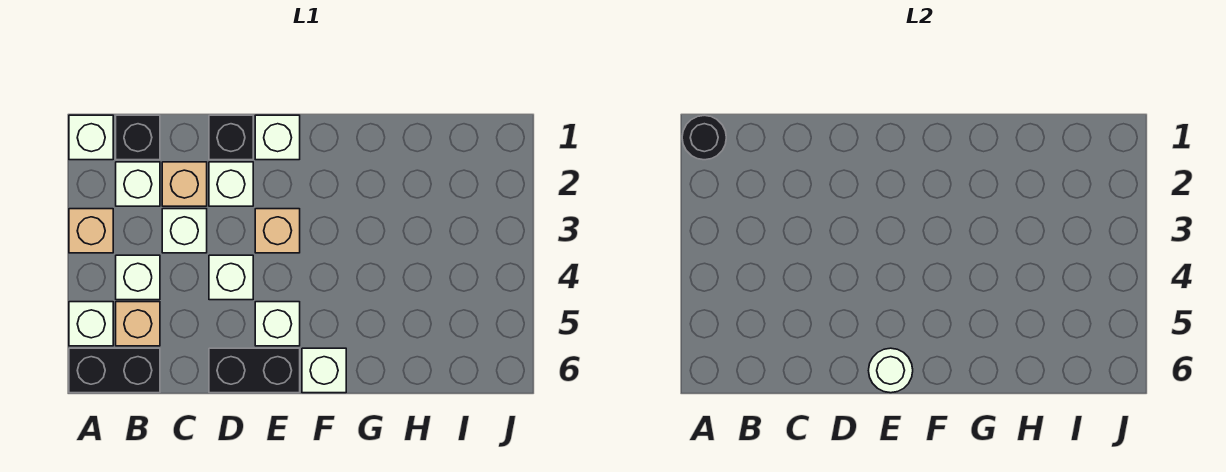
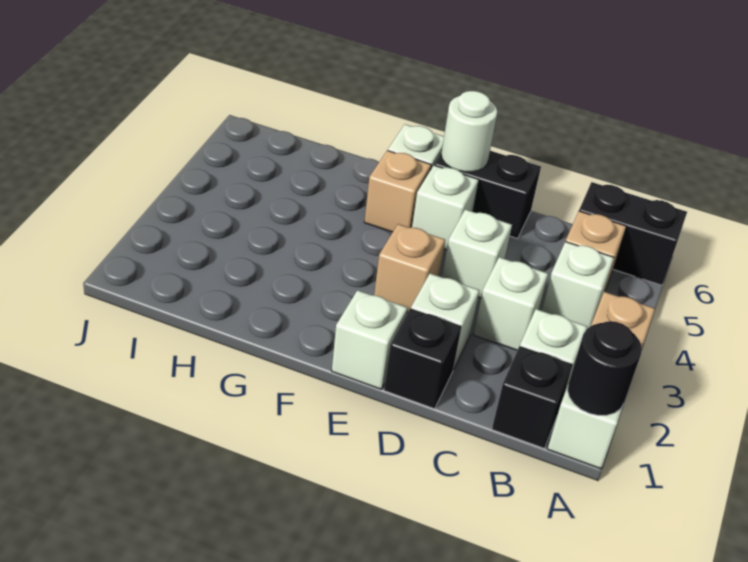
white brick A5 level 1 -> none
tan brick C2 level 1 -> tan brick F5 level 1

